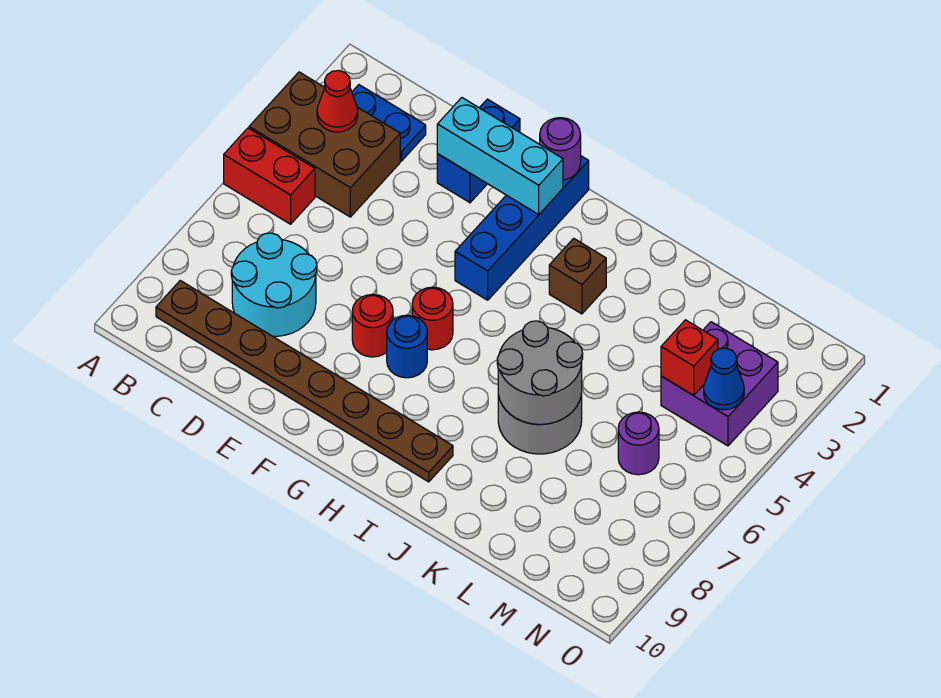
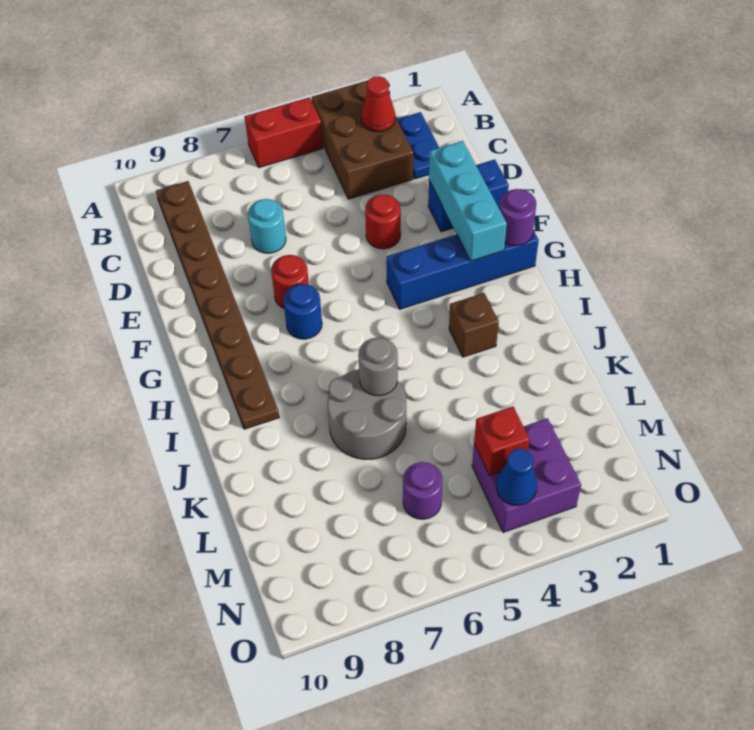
red brick A5:B5 level 1 -> red brick A5:A6 level 1
cyan round brick C7:D8 level 1 -> cyan round brick D7 level 1
red round brick G6 level 1 -> red round brick E4 level 1
grey round brick J6:K7 level 2 -> grey round brick J6 level 2

